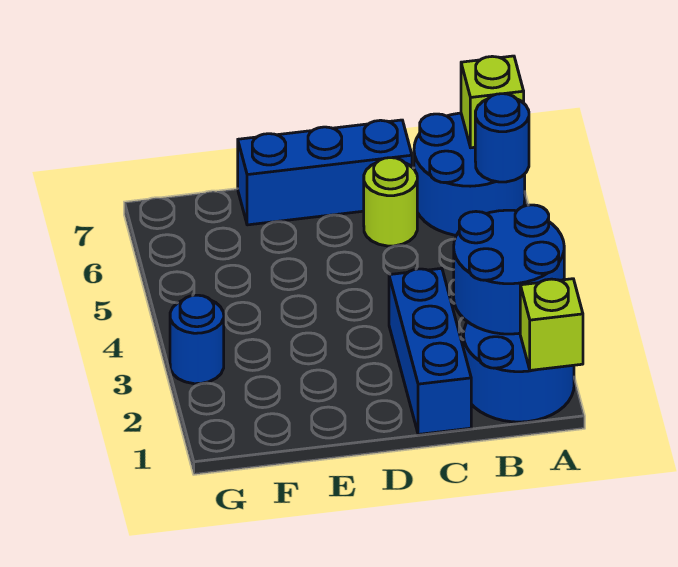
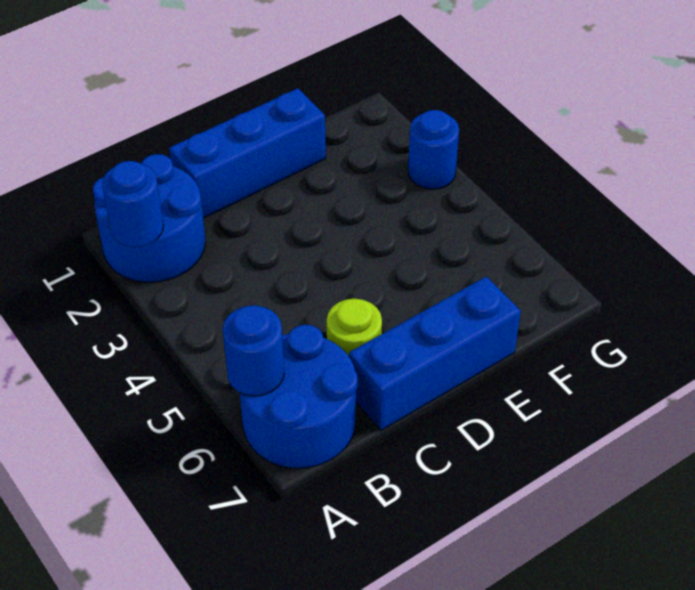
lime brick A1 level 2 -> none
blue round brick A2:B3 level 2 -> blue round brick A2 level 2
lime brick A7 level 2 -> none
blue brick C1:C3 level 1 -> blue brick C1:E1 level 1

